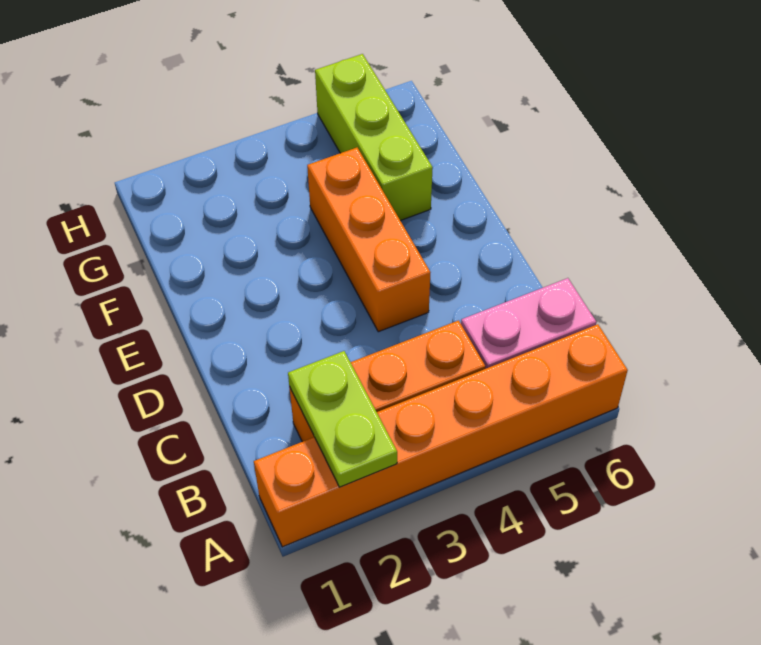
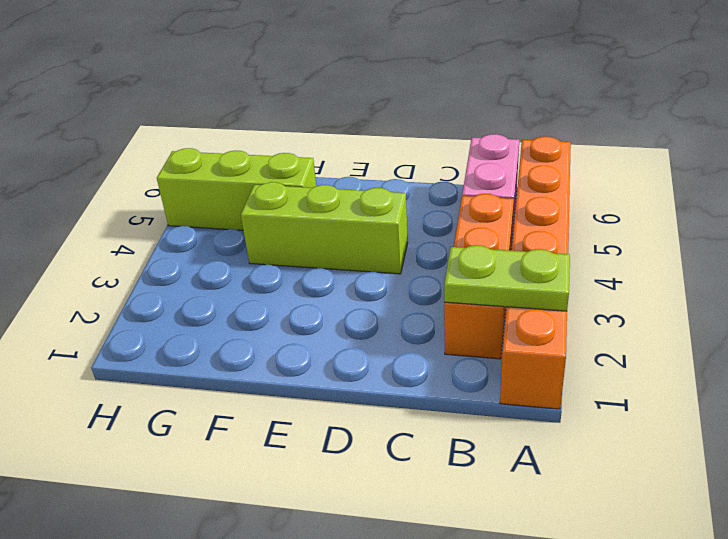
orange brick D4:F4 level 1 -> lime brick D4:F4 level 1

